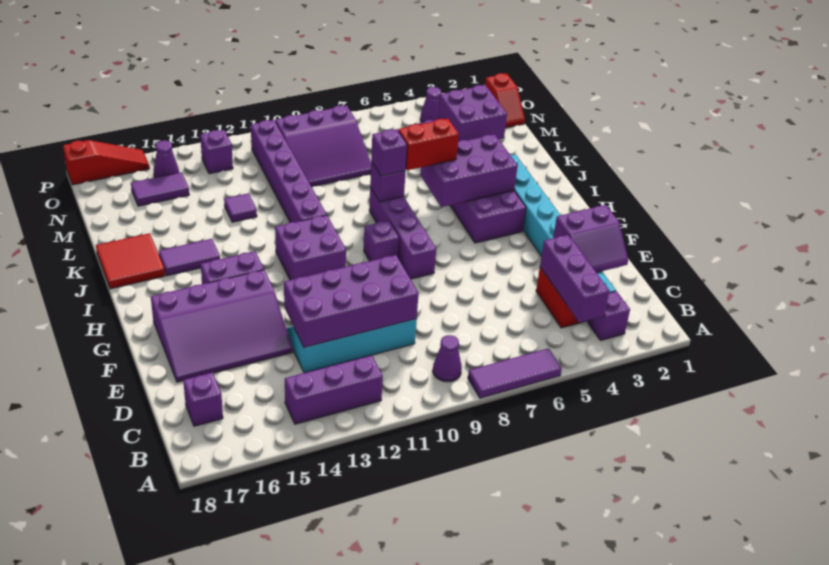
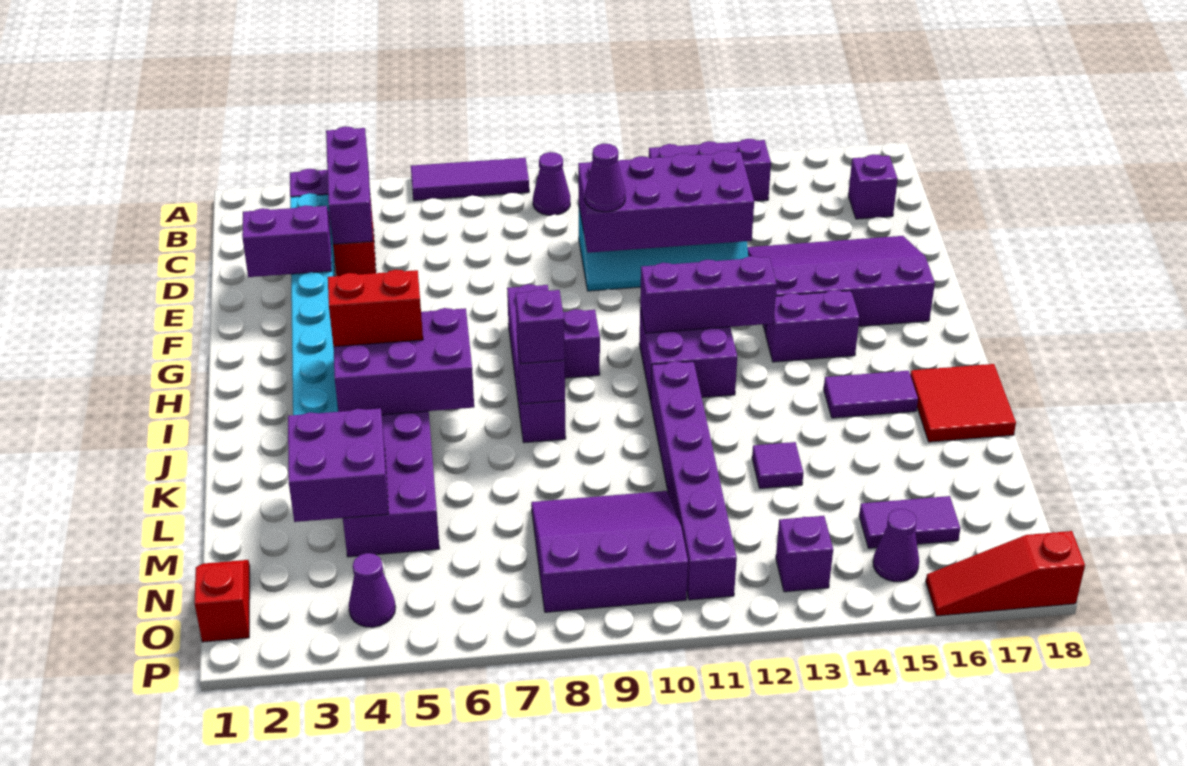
none -> purple cone E10 level 3
none -> purple brick H11:H13 level 2
red brick J6:J7 level 3 -> red brick I4:I5 level 3

